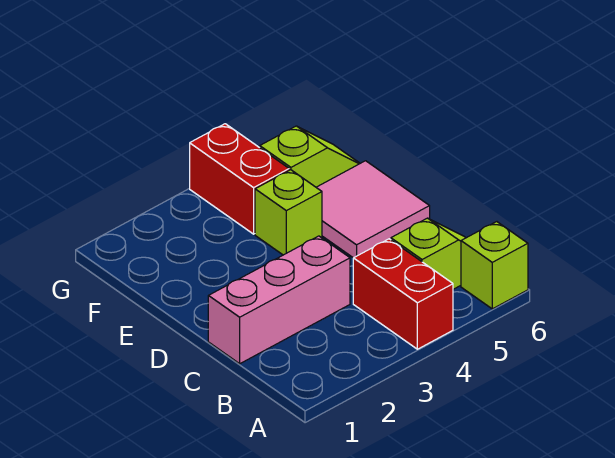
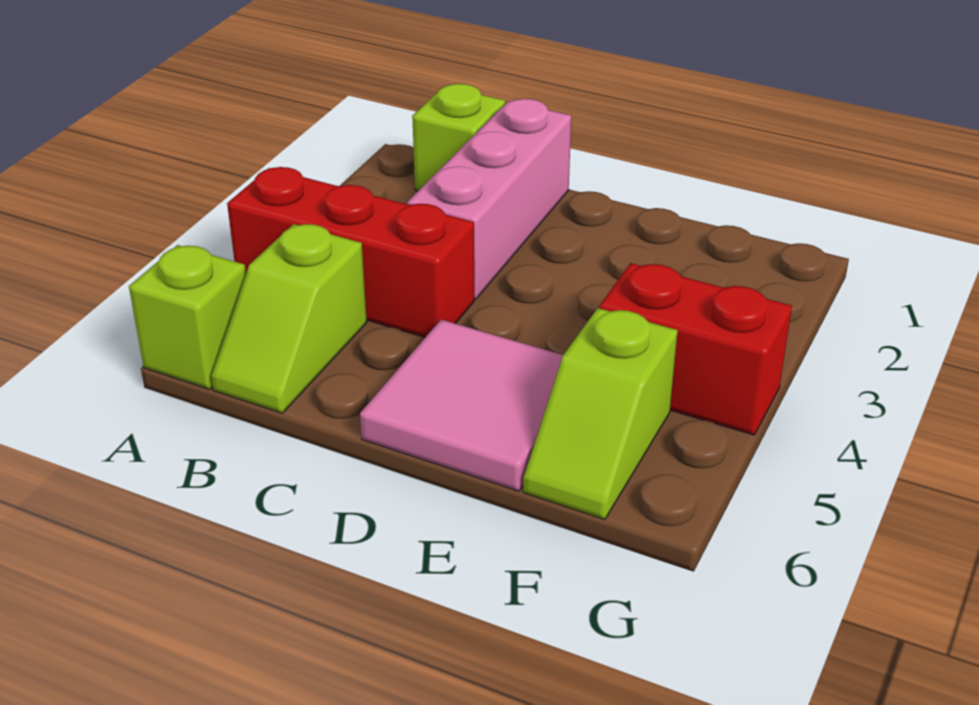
red brick A4:B4 level 1 -> red brick A4:C4 level 1
lime brick E4 level 1 -> lime brick B1 level 1

